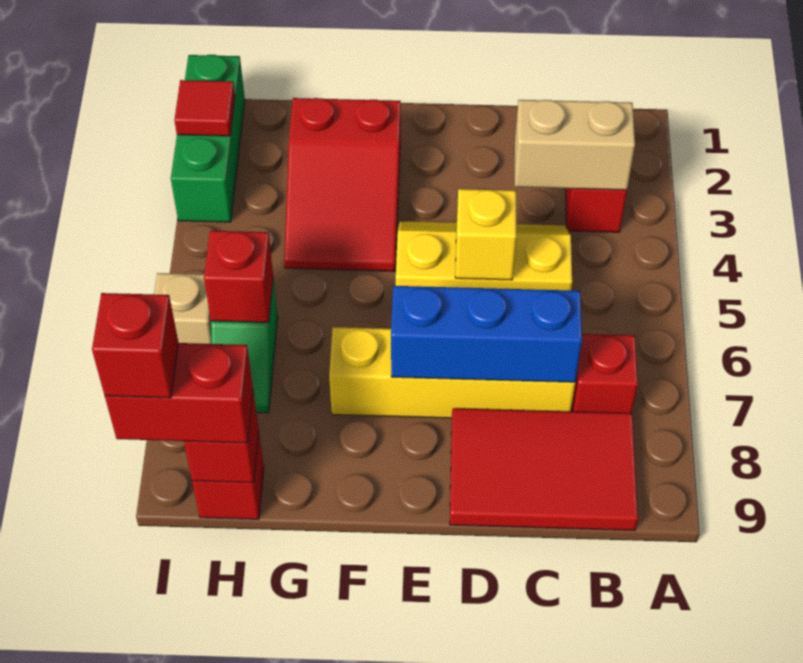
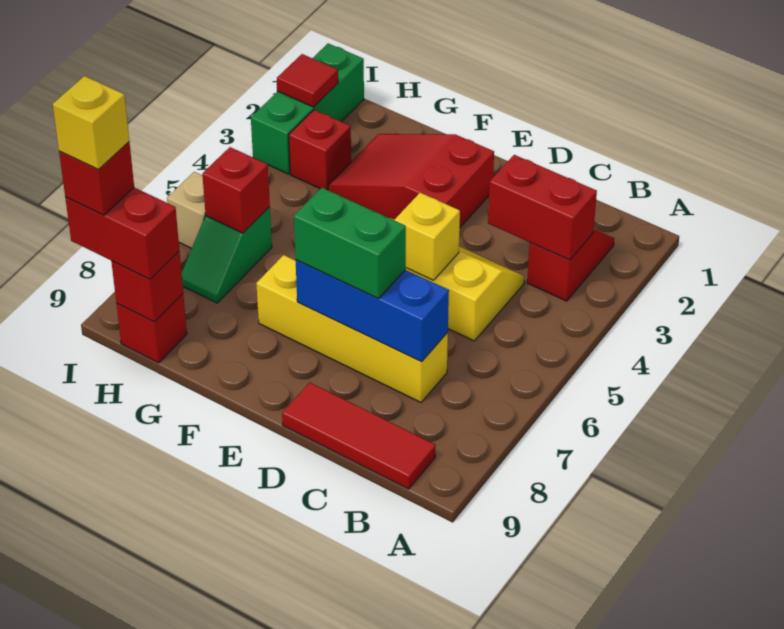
tan brick B3:C3 level 2 -> red brick B3:C3 level 2
red brick B7 level 1 -> red brick H3 level 1
red tile B8:D9 level 1 -> red tile B9:D9 level 1
none -> green brick D7:E7 level 3
red slope F2:G4 level 1 top 2 -> red slope E2:G3 level 1 top E
none -> yellow brick I9 level 5

